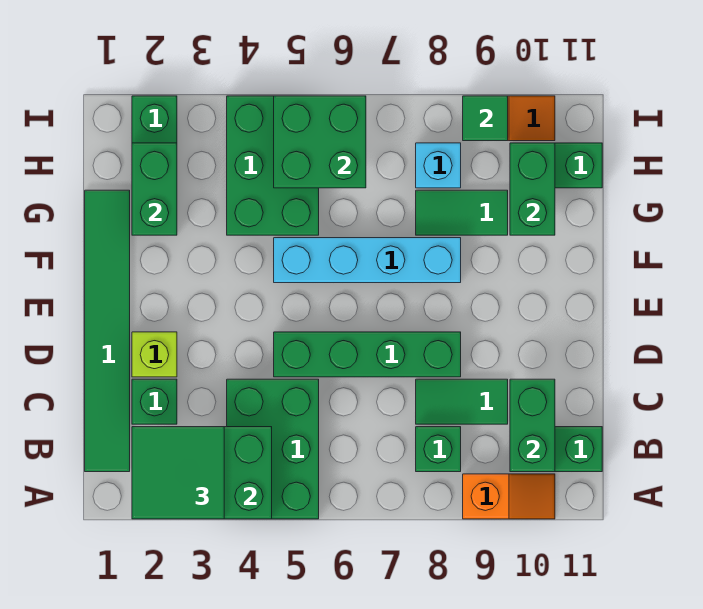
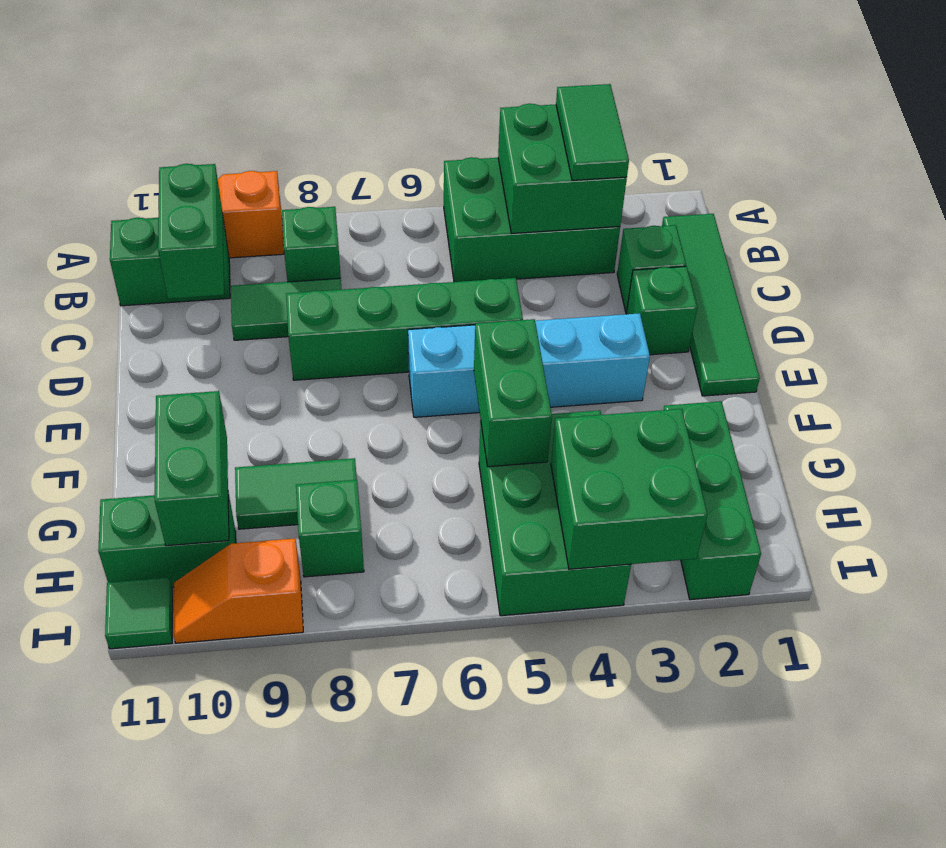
green tile A2:B3 level 3 -> green tile A3:B3 level 3
green brick A4:C5 level 1 -> green brick A3:B5 level 1
green tile B1:G1 level 1 -> green tile B1:E1 level 1
lime brick D2 level 1 -> green brick D2 level 1
cyan brick F5:F8 level 1 -> cyan brick E3:E6 level 1
green brick G2:H2 level 2 -> green brick F5:G5 level 2
green brick H5:I6 level 2 -> green brick H3:I4 level 2
cyan brick H8 level 1 -> green brick H8 level 1
green tile I9 level 2 -> green tile I11 level 1

